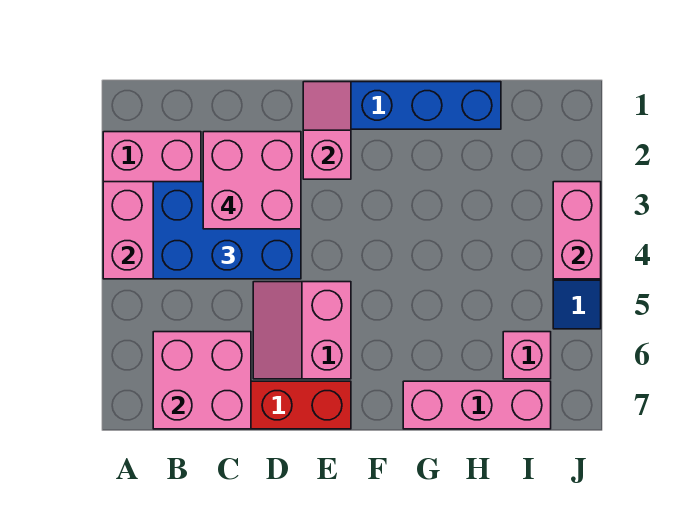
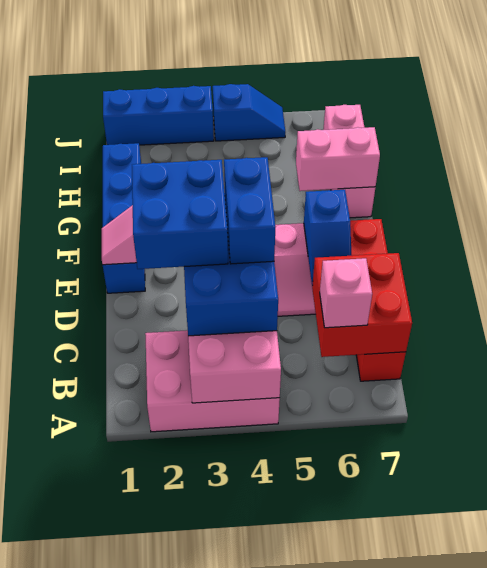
pink brick B6:C7 level 2 -> red brick B6:C7 level 2
pink brick C2:D3 level 4 -> blue brick C2:D3 level 4
none -> blue brick C4:D4 level 4
none -> blue slope D6:E6 level 2 top E
pink brick I6 level 1 -> pink brick B6 level 3
none -> blue brick J1:J3 level 1
pink brick J3:J4 level 2 -> pink brick G6:G7 level 2

